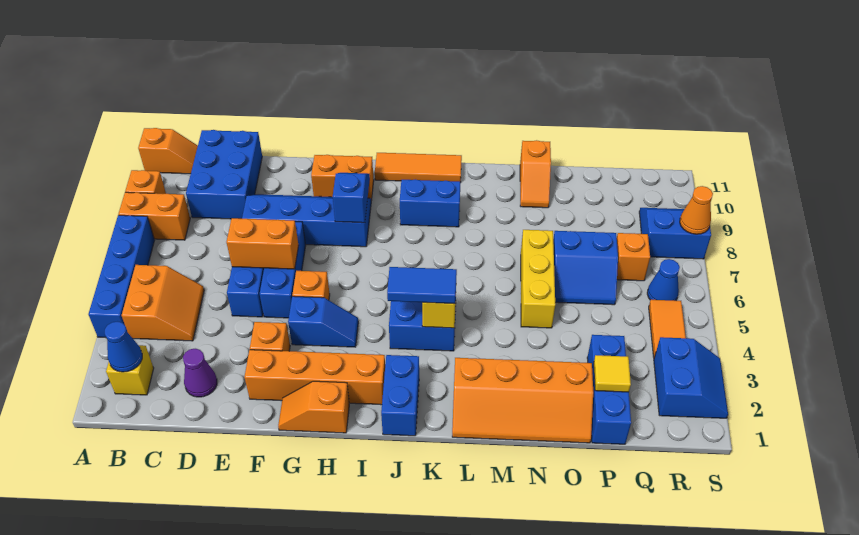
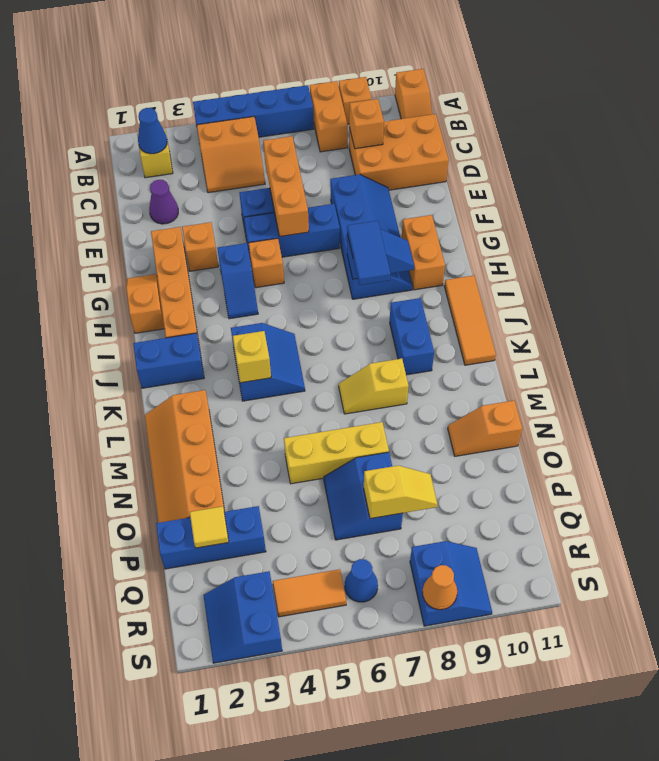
blue brick C9:D11 level 1 -> orange brick C9:D11 level 1
orange brick E6:F6 level 2 -> orange brick D6:F6 level 2
blue tile J4:K4 level 3 -> blue tile H8:I8 level 3
none -> yellow slope L7:L8 level 1 top 8
none -> yellow slope P7:P8 level 2 top 7
orange brick Q7 level 1 -> orange brick C9 level 2
blue slope R2:S3 level 1 top R -> blue slope R2:S3 level 1 top 3

